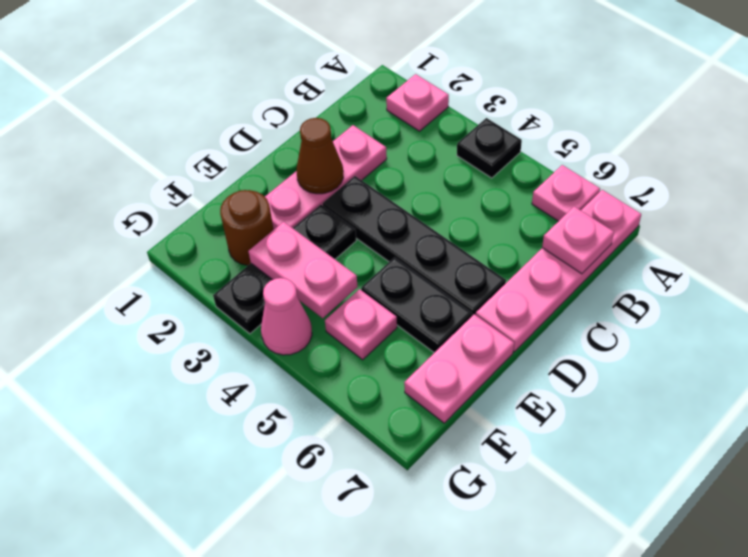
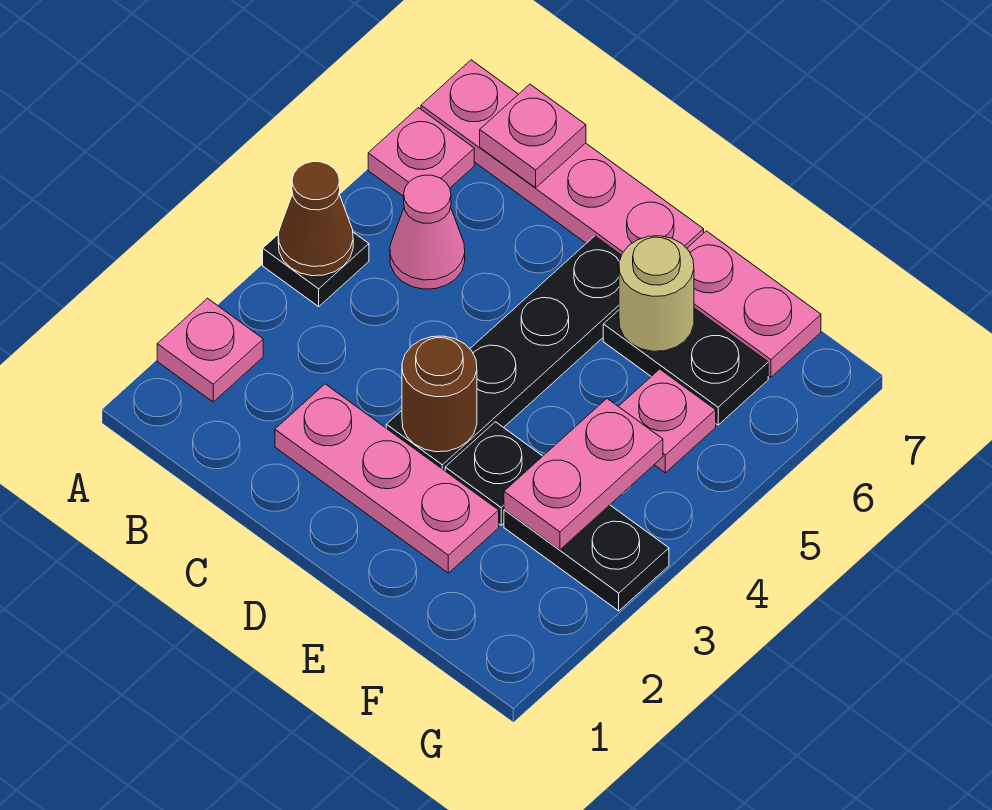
brown cone D2 level 2 -> brown cone A4 level 2
black plate E5:E6 level 1 -> black plate E6:F6 level 1
none -> tan round brick E6 level 2
brown round brick F2 level 1 -> brown round brick D3 level 2
pink cone G4 level 1 -> pink cone B5 level 1

